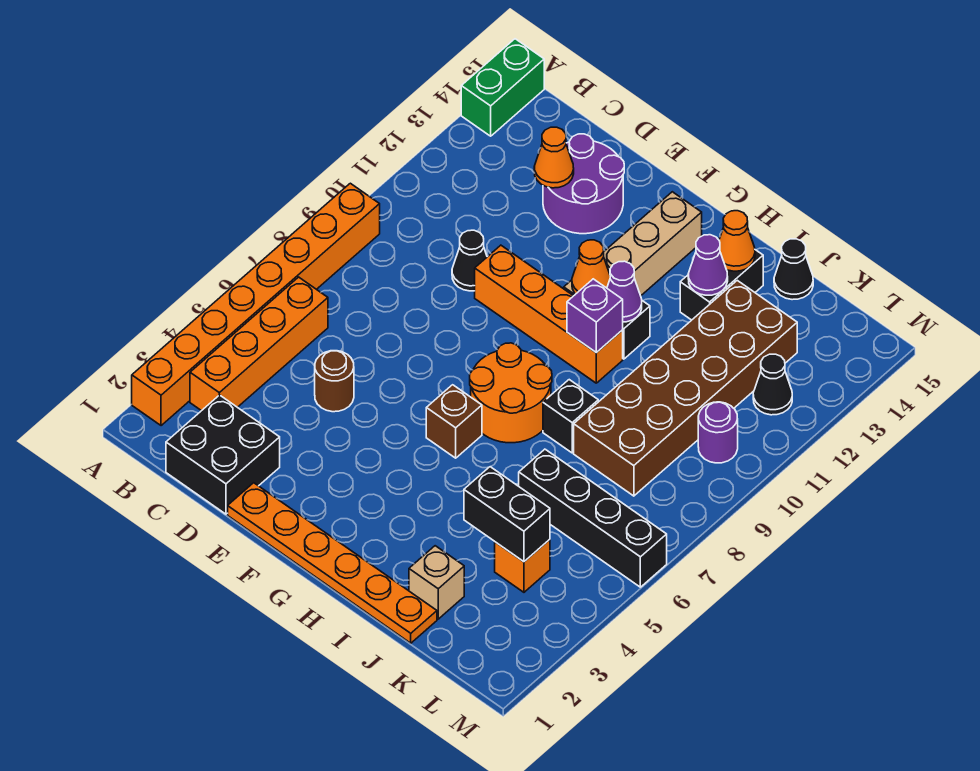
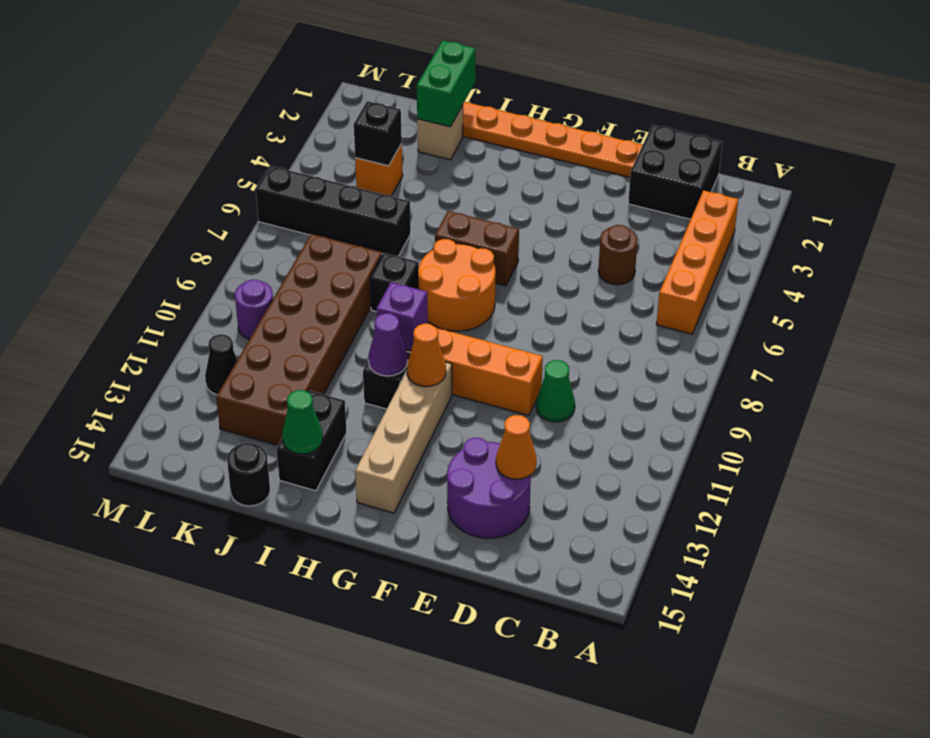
orange brick A2:A9 level 1 -> none
green brick A14:A15 level 1 -> green brick J1:J2 level 2
black cone D10 level 1 -> green cone D10 level 1
brown brick G6 level 1 -> brown brick G6:H6 level 1
purple cone I13 level 2 -> none
orange cone I14 level 2 -> green cone I14 level 2
black brick J4:K4 level 2 -> black brick K4 level 2
black cone J15 level 1 -> black round brick J15 level 1

